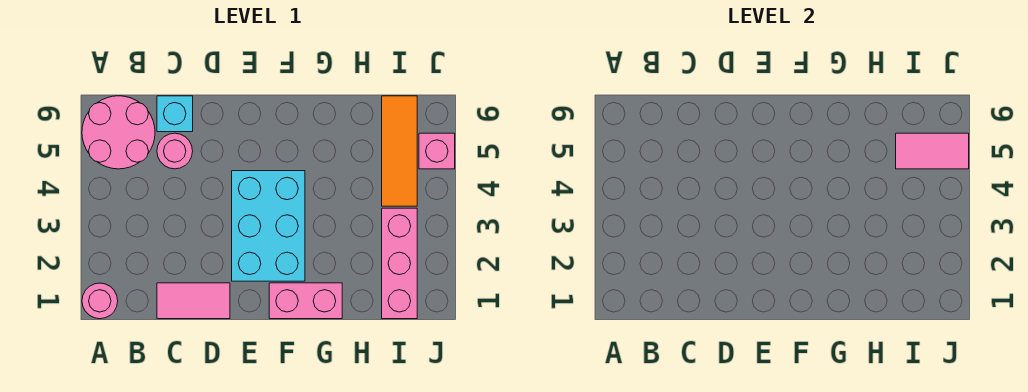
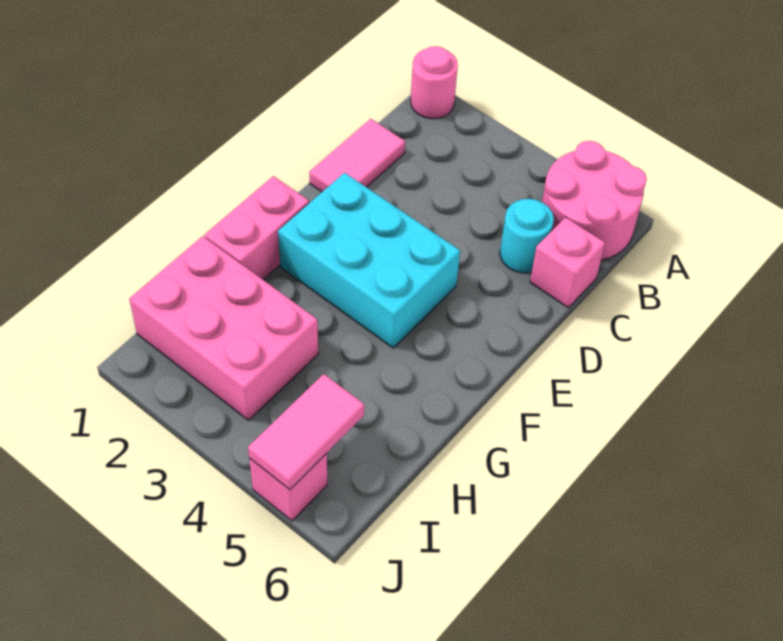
pink round brick C5 level 1 -> cyan round brick C5 level 1
cyan brick C6 level 1 -> pink brick C6 level 1
pink brick I1:I3 level 1 -> pink brick H1:I3 level 1
orange tile I4:I6 level 1 -> none

